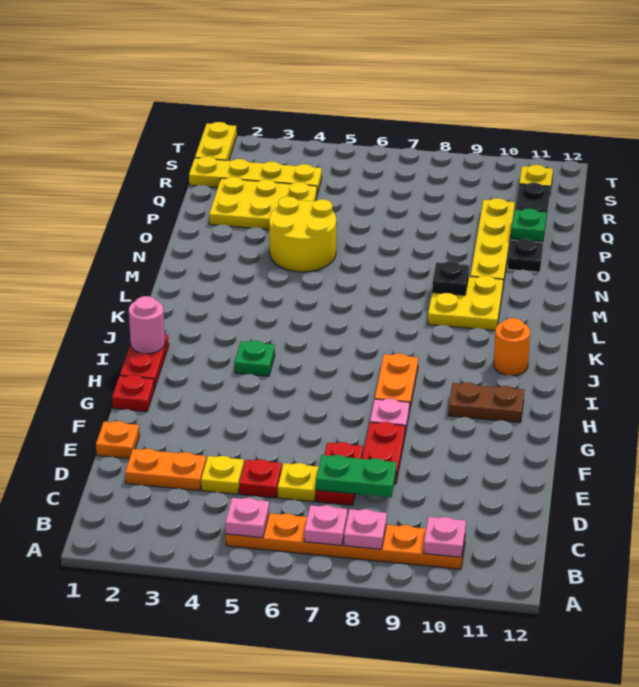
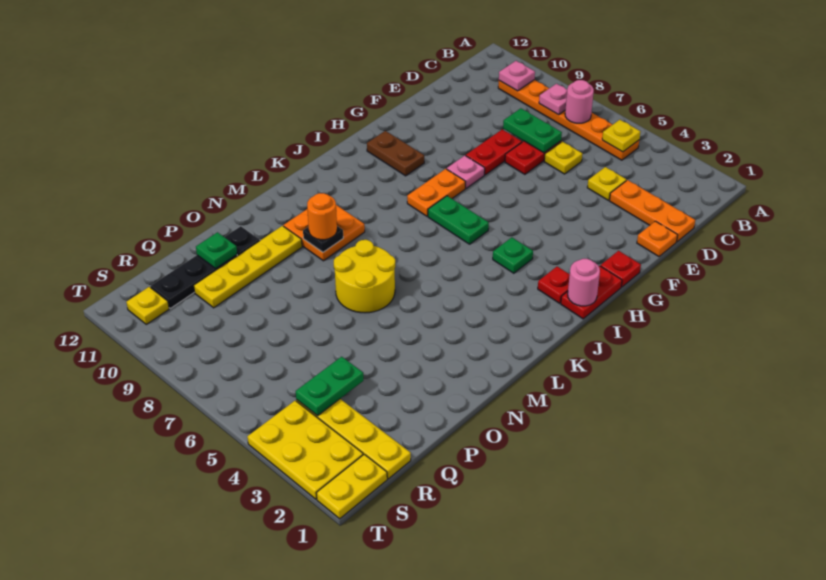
pink plate B5 level 2 -> yellow plate B5 level 2
pink plate B7 level 2 -> pink round brick B7 level 2
orange plate D2:D3 level 1 -> orange plate D1:D3 level 1
red plate D5 level 1 -> red plate I2 level 1
none -> green plate I6:I7 level 1
orange round brick J11 level 1 -> orange round brick M9 level 3
yellow plate L9:M10 level 1 -> orange plate L9:M10 level 1
yellow round brick N4:O5 level 1 -> yellow round brick M6:N7 level 1
yellow plate P2:Q4 level 1 -> yellow plate S2:T4 level 1
none -> green plate Q4:R4 level 2

